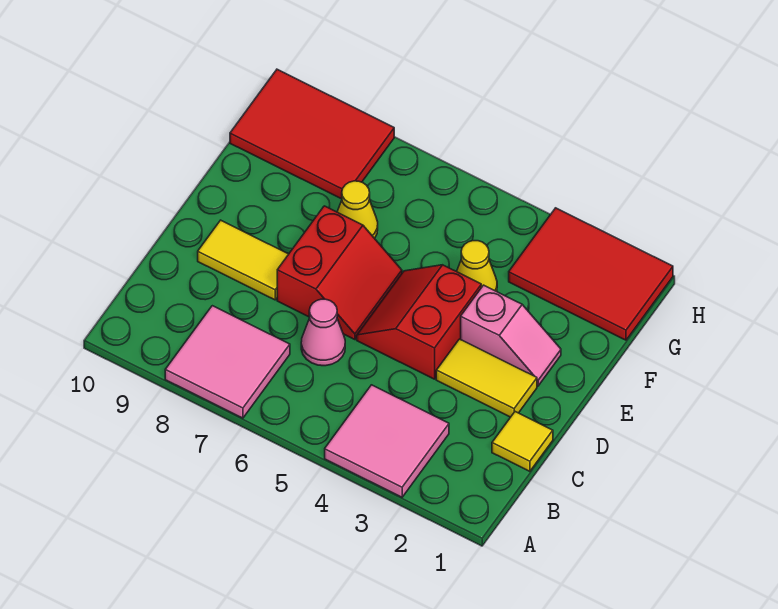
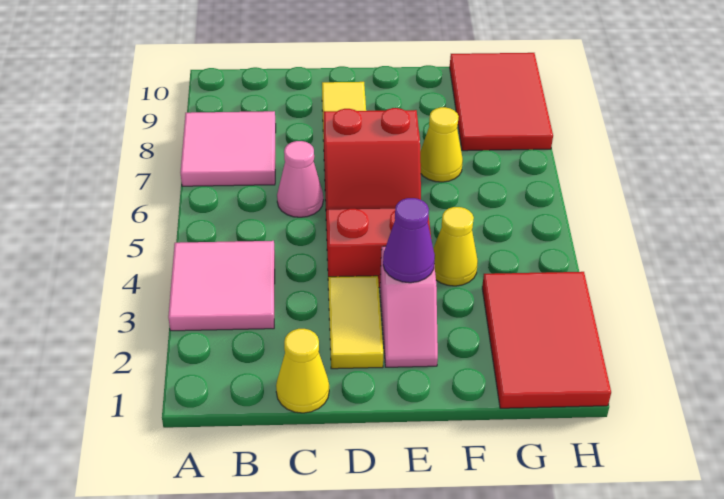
yellow tile C1 level 1 -> yellow cone C1 level 1
none -> purple cone E3 level 2

